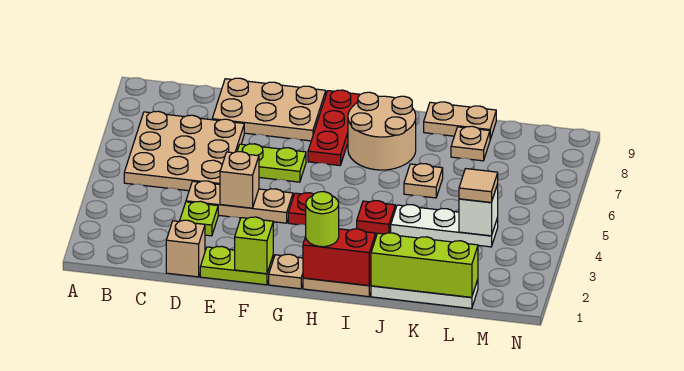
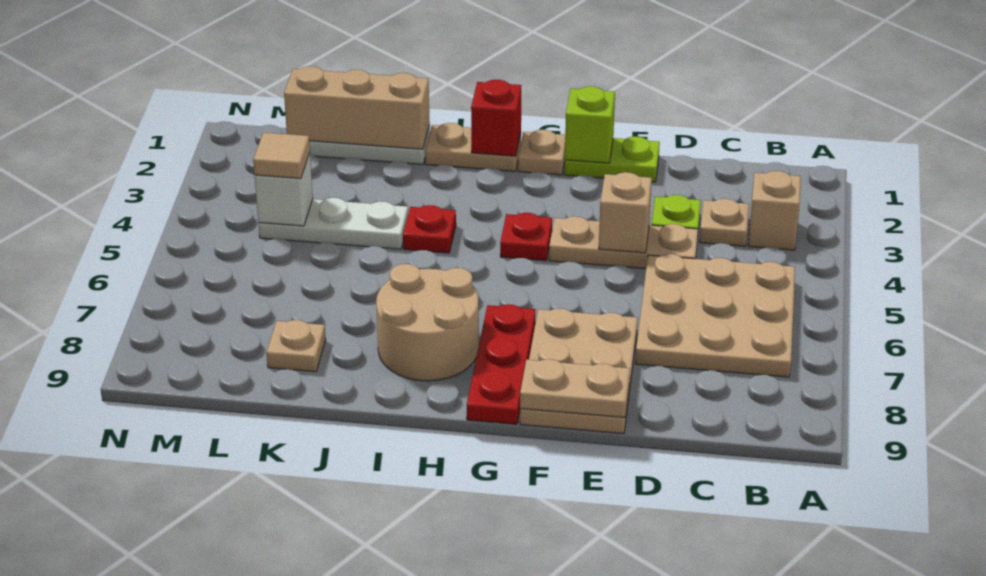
tan brick D1 level 1 -> tan brick B3 level 1
tan plate D8:F9 level 1 -> tan plate E7:F9 level 1
lime plate E6:F6 level 1 -> none
red brick H1:I1 level 2 -> red brick H1 level 2
lime round brick H1 level 3 -> none
lime brick J1:L1 level 2 -> tan brick J1:L1 level 2
tan plate J6 level 1 -> tan plate C3 level 1
tan plate J9:K9 level 1 -> tan plate E9:F9 level 2

